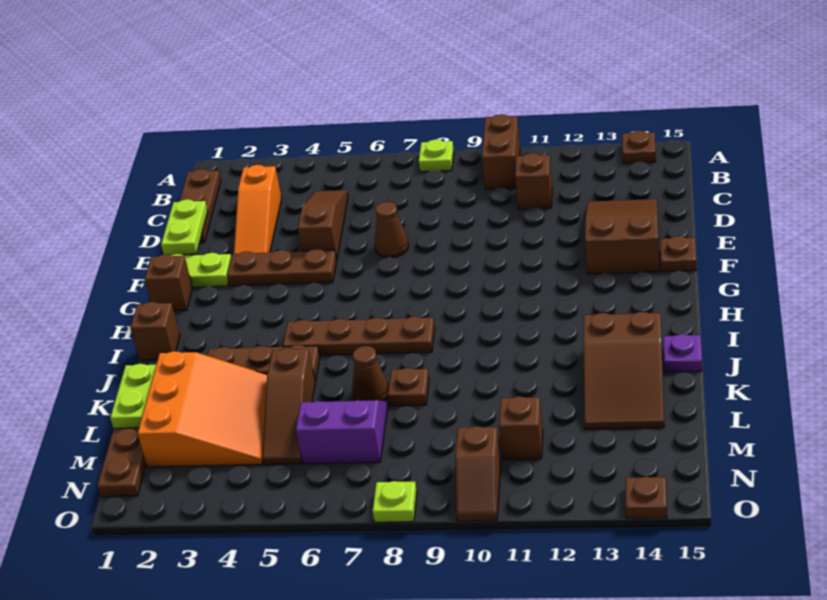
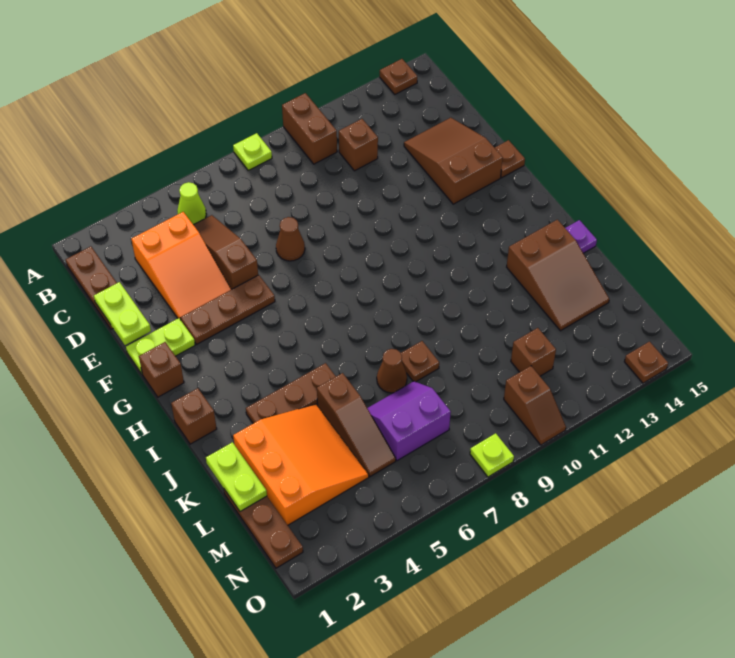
none -> lime cone B5 level 1
orange slope C3:E3 level 1 top C -> orange slope C3:E4 level 1 top C
brown plate I5:I8 level 1 -> none

